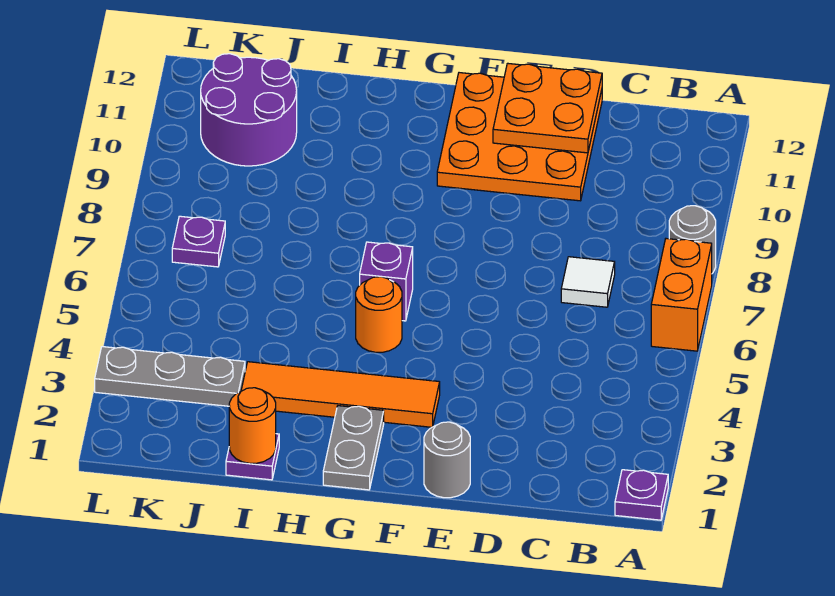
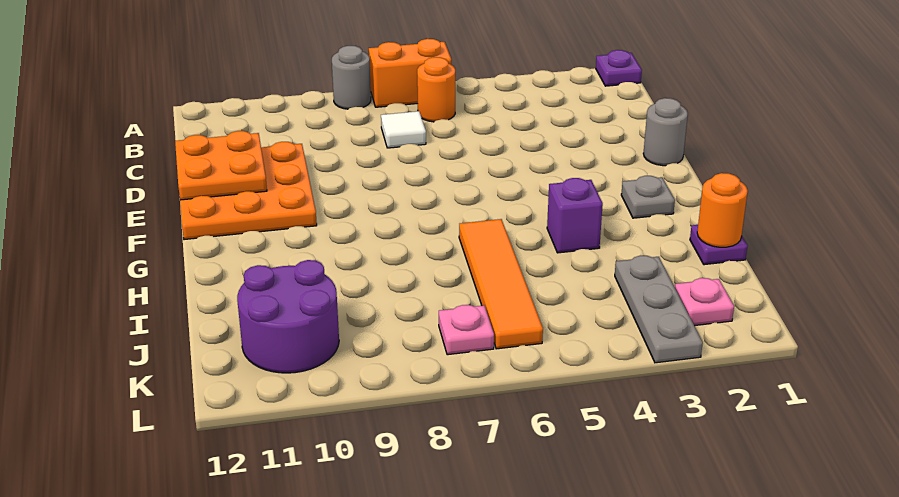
orange tile F3:I3 level 1 -> orange tile H6:K6 level 1
grey plate G1:G2 level 1 -> grey plate G2 level 1
orange round brick G5 level 1 -> orange round brick B6 level 1
purple brick G6 level 1 -> purple brick H4 level 1
none -> pink plate K2 level 1
purple plate K7 level 1 -> pink plate K7 level 1

